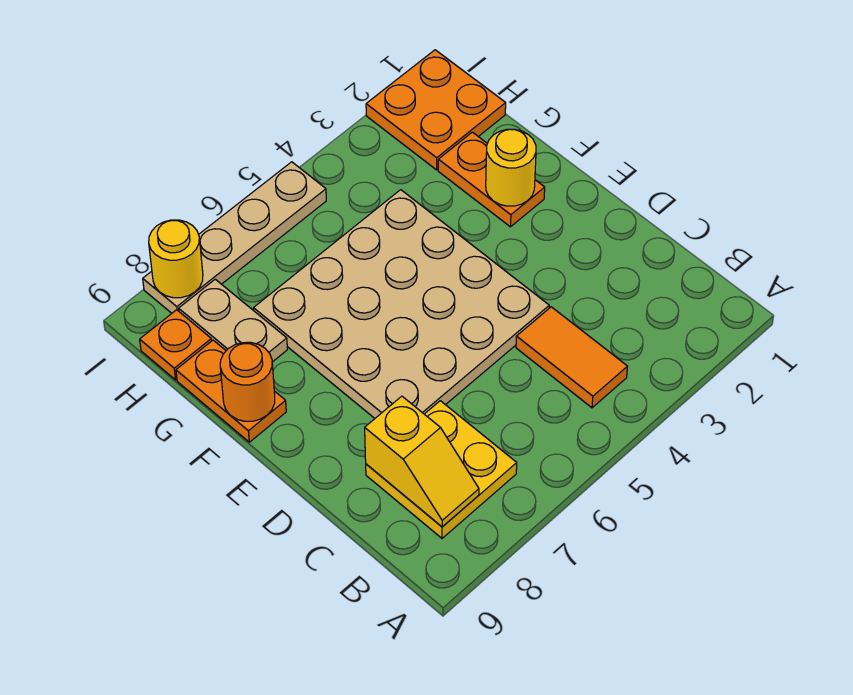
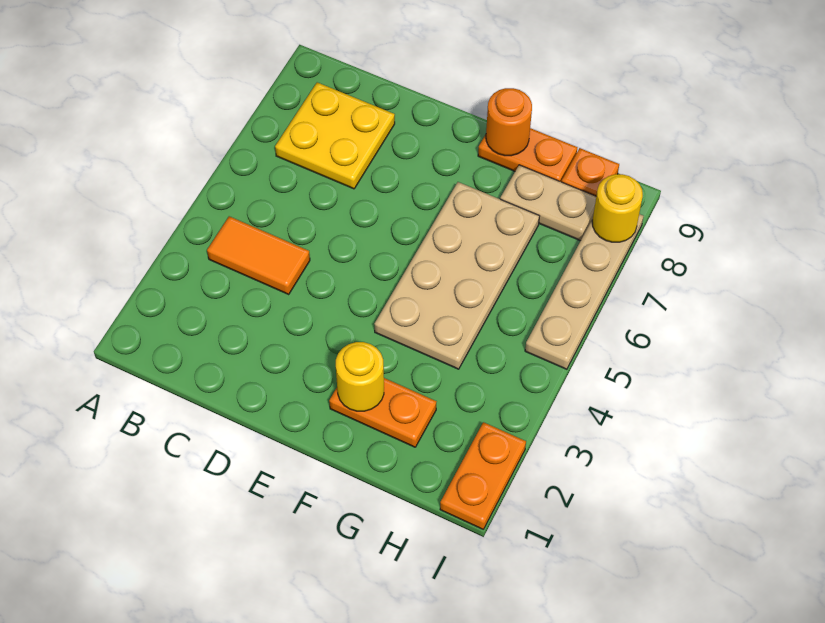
yellow slope B8:C8 level 2 top C -> none
tan plate D4:G7 level 1 -> tan plate F4:G7 level 1
orange plate H1:I2 level 1 -> orange plate I1:I2 level 1

